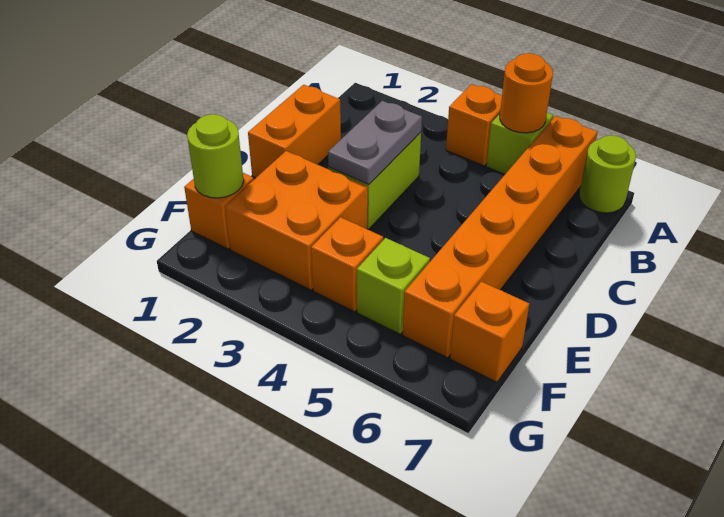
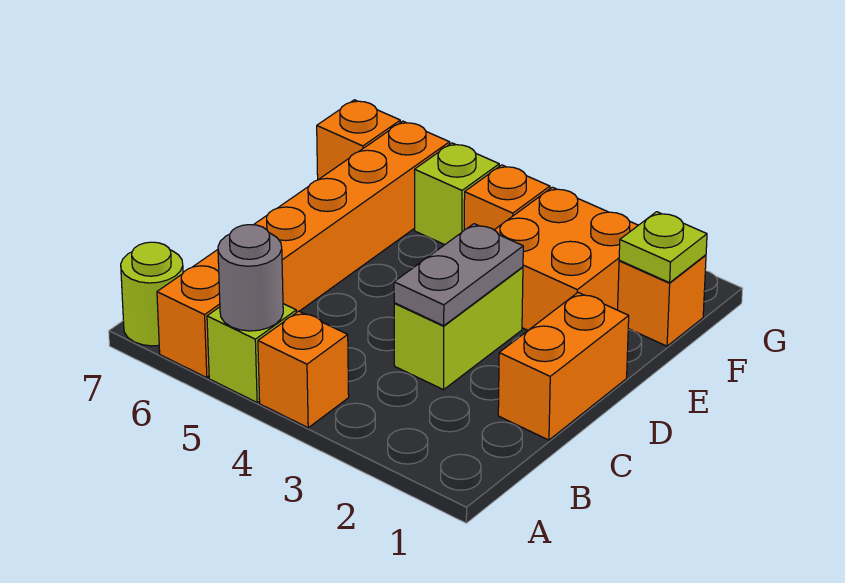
orange round brick A5 level 2 -> grey round brick A5 level 2
lime round brick F1 level 2 -> lime plate F1 level 2

